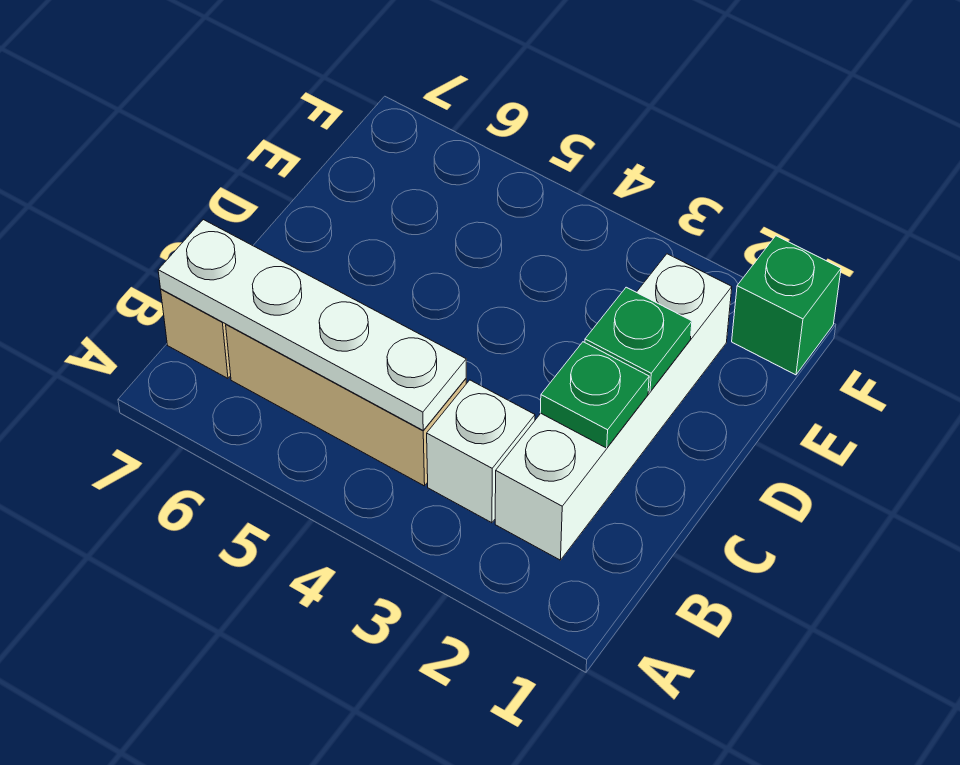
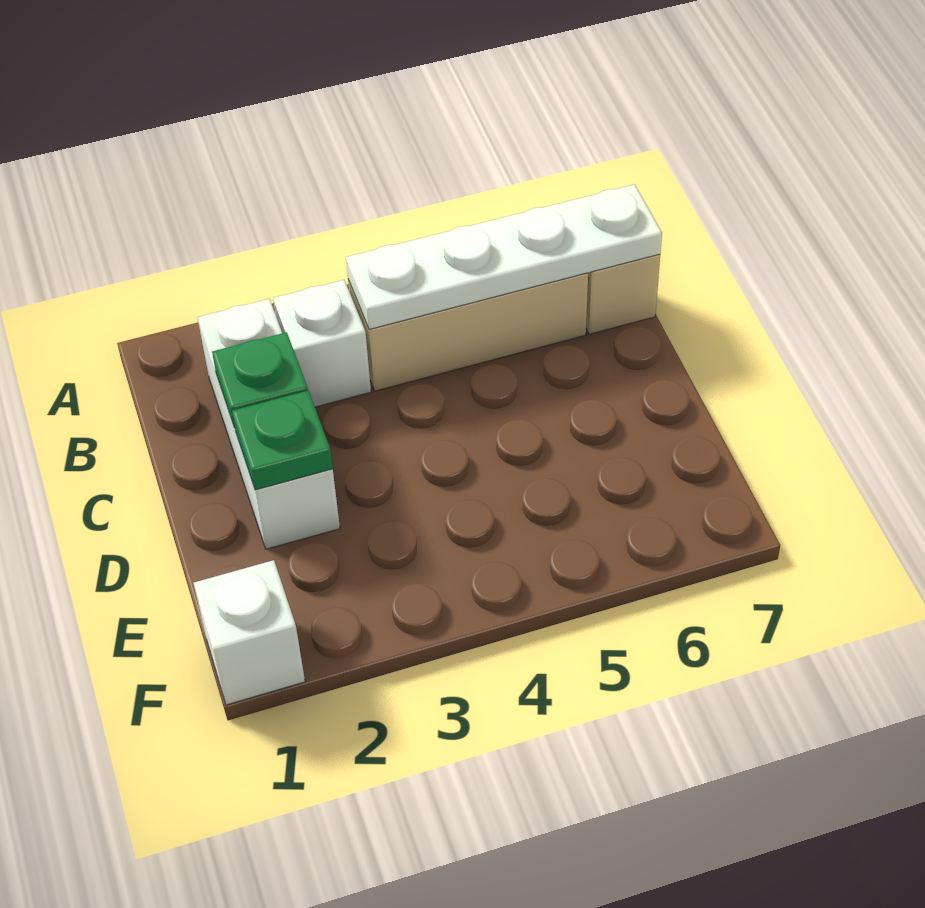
white brick B2:E2 level 1 -> white brick B2:D2 level 1
green brick F1 level 1 -> white brick F1 level 1

